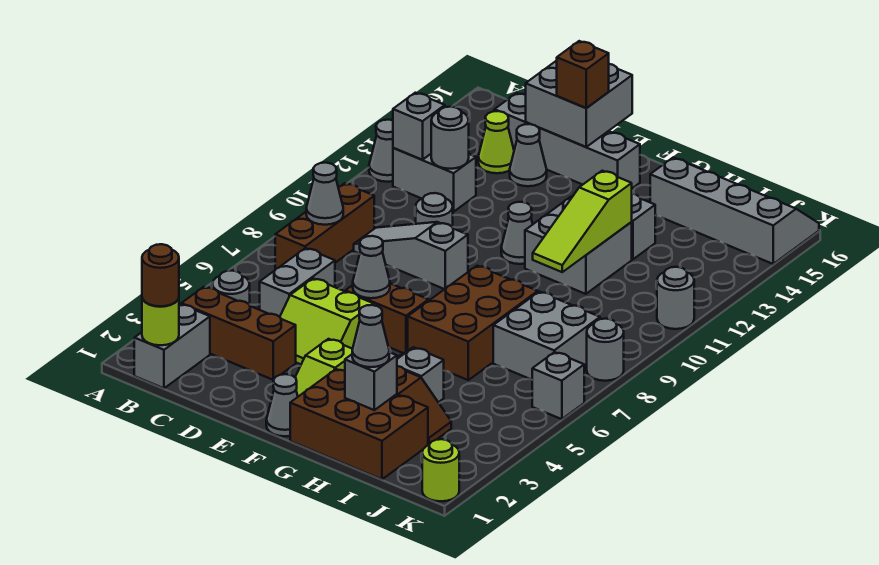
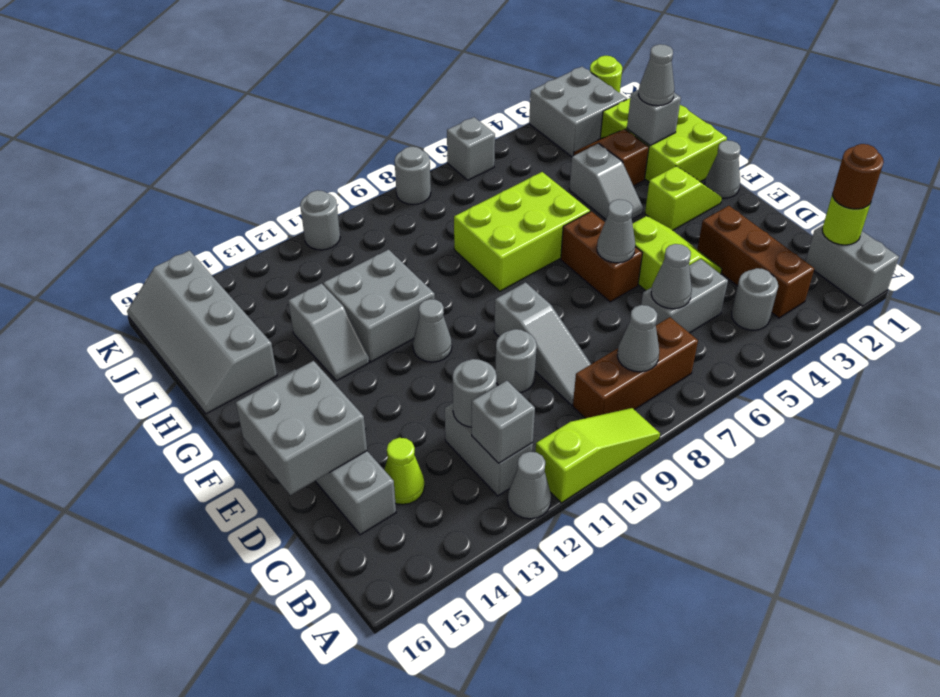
grey brick B1:B2 level 1 -> grey brick A1:B1 level 1
grey cone D14 level 1 -> grey cone C6 level 2
brown brick E15 level 3 -> none
brown brick G1:I2 level 1 -> lime brick G1:I2 level 1
brown brick G6:H8 level 1 -> lime brick G6:H8 level 1
lime slope H10:H12 level 2 top 12 -> lime slope A9:A11 level 1 top 11
grey brick I7:J8 level 1 -> grey brick J2:K3 level 1

